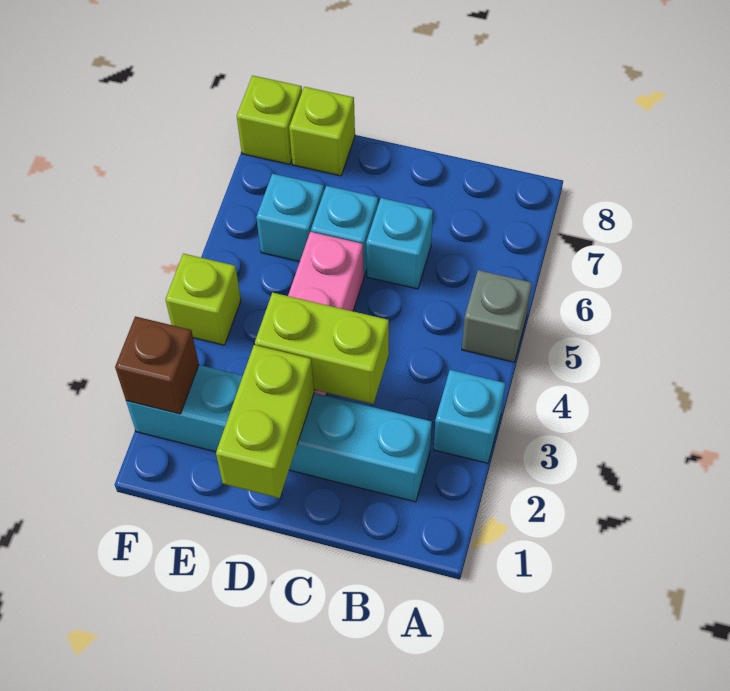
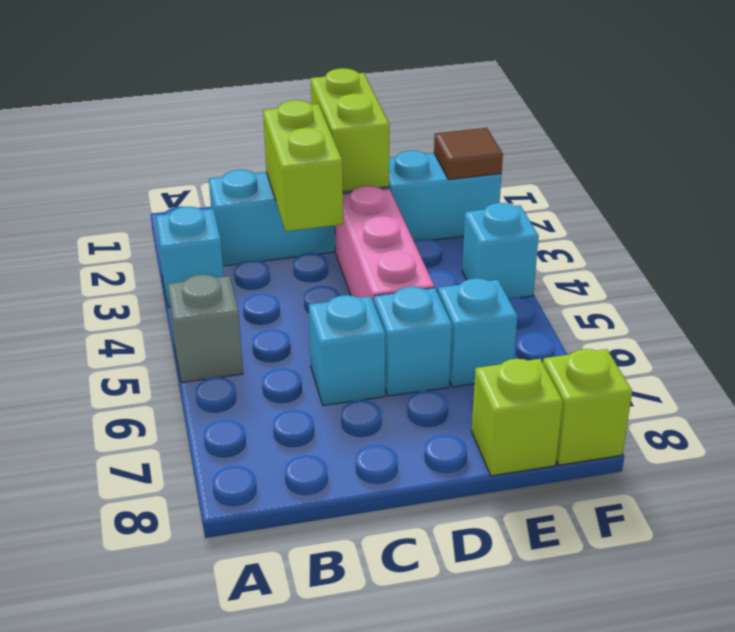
lime brick C3:D3 level 2 -> lime brick C2:C3 level 2
brown brick F2 level 2 -> brown tile F2 level 2
lime brick F4 level 1 -> cyan brick F4 level 1

